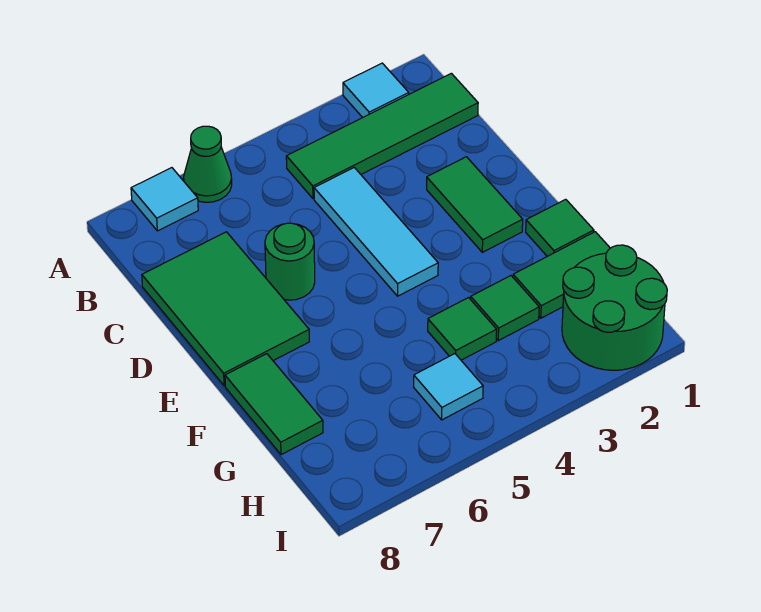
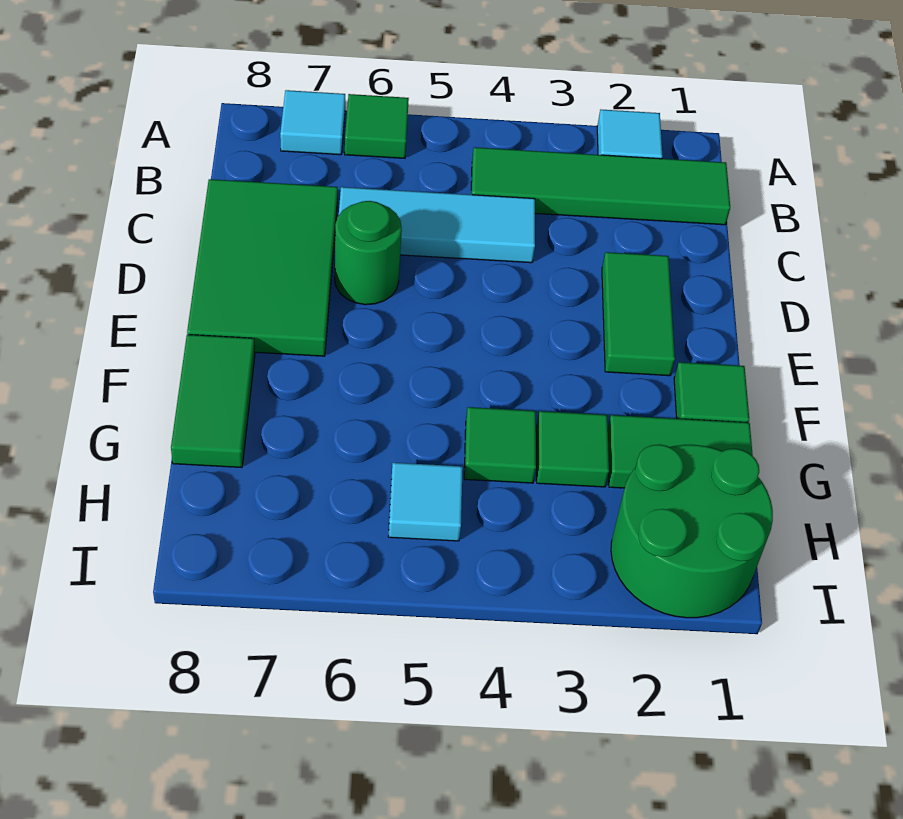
green cone A6 level 1 -> green tile A6 level 1
cyan tile C4:E4 level 1 -> cyan tile C4:C6 level 1

